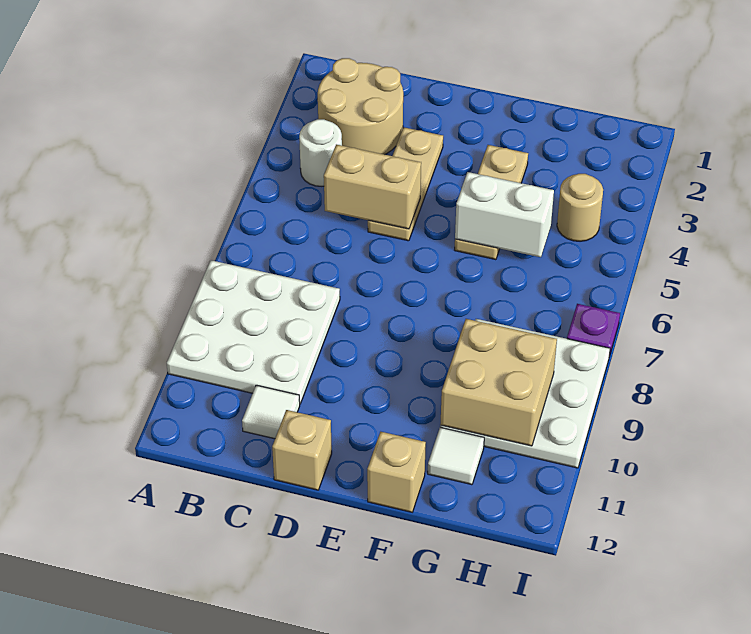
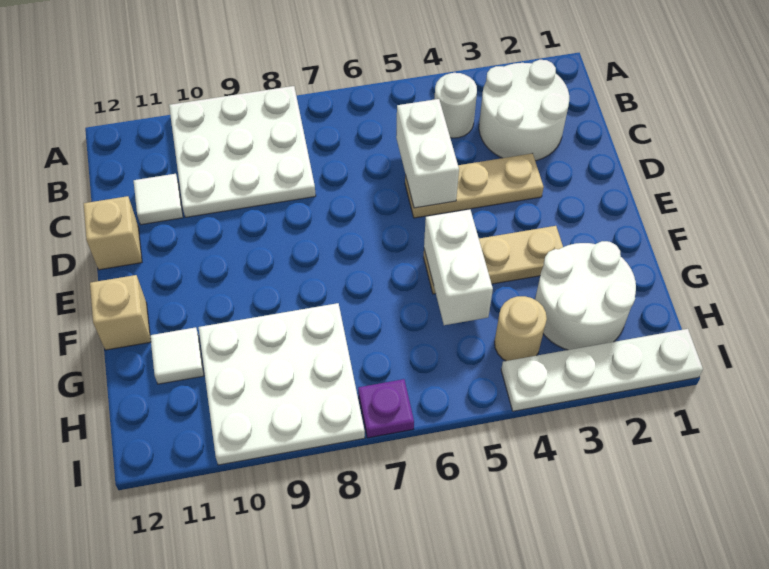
tan round brick B2:C3 level 1 -> white round brick B2:C3 level 1
tan brick C5:D5 level 2 -> white brick C5:D5 level 2
none -> white round brick G2:H3 level 1
tan brick G9:H10 level 2 -> none
none -> white plate I1:I4 level 1

